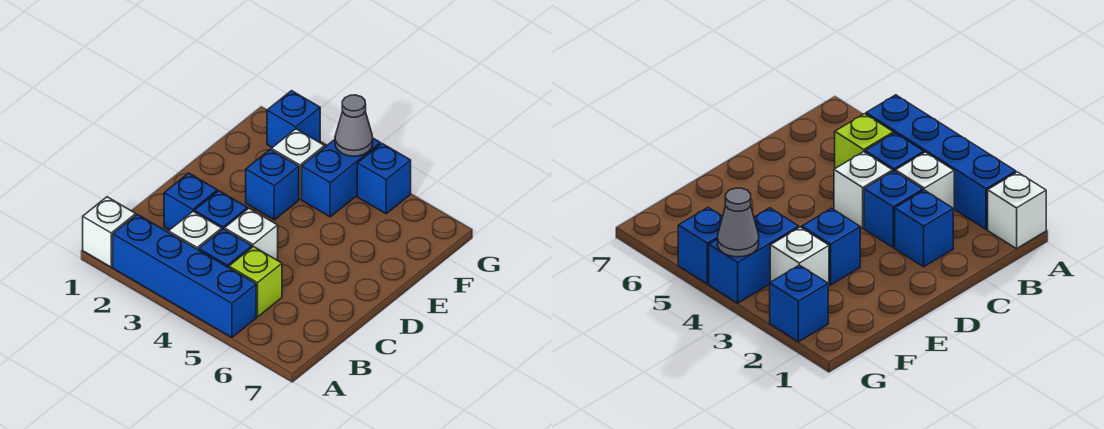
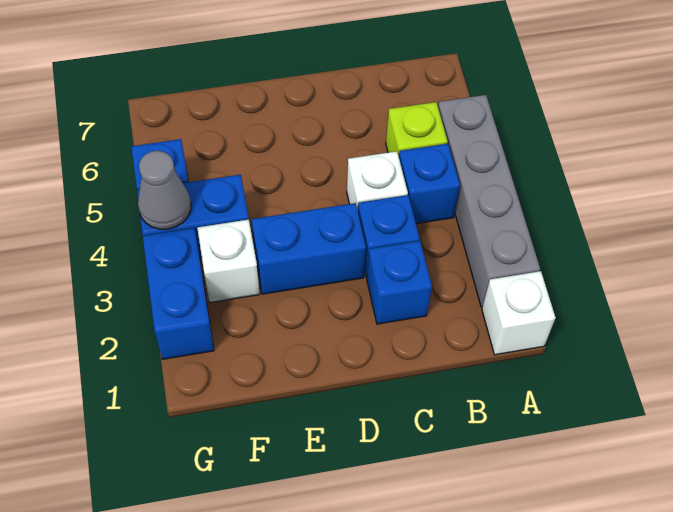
blue brick A2:A5 level 1 -> grey brick A2:A5 level 1
white brick B3 level 1 -> none
blue brick E3 level 1 -> blue brick D3:E3 level 1
blue brick G2 level 1 -> blue brick G2:G3 level 1

